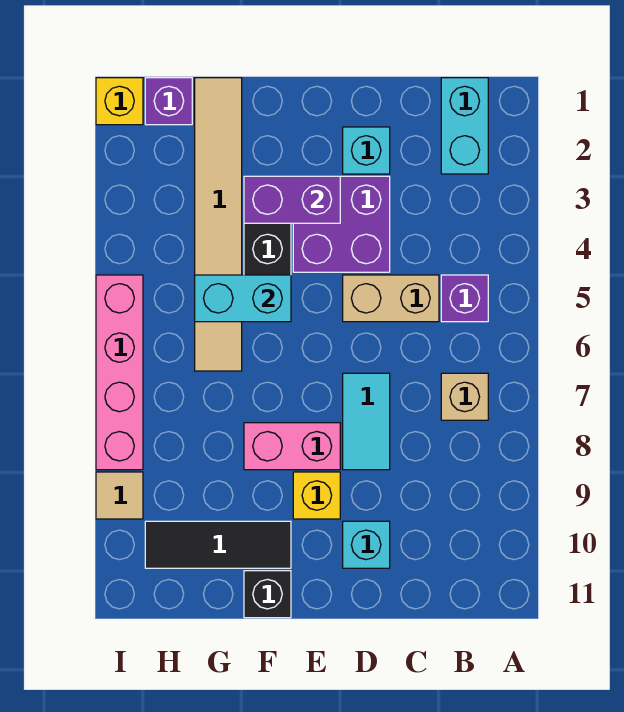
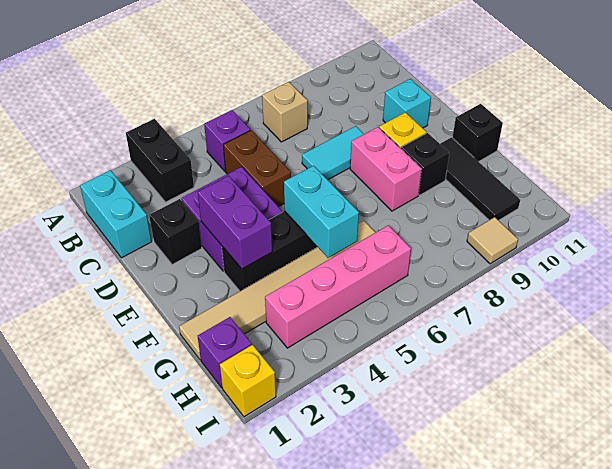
none -> black brick A3:B3 level 1
cyan brick B1:B2 level 1 -> cyan brick B1:C1 level 1
tan brick C5:D5 level 1 -> brown brick C5:D5 level 1
cyan brick D2 level 1 -> black brick D2 level 1
none -> black brick F9 level 1
pink brick I5:I8 level 1 -> pink brick H3:H6 level 1

